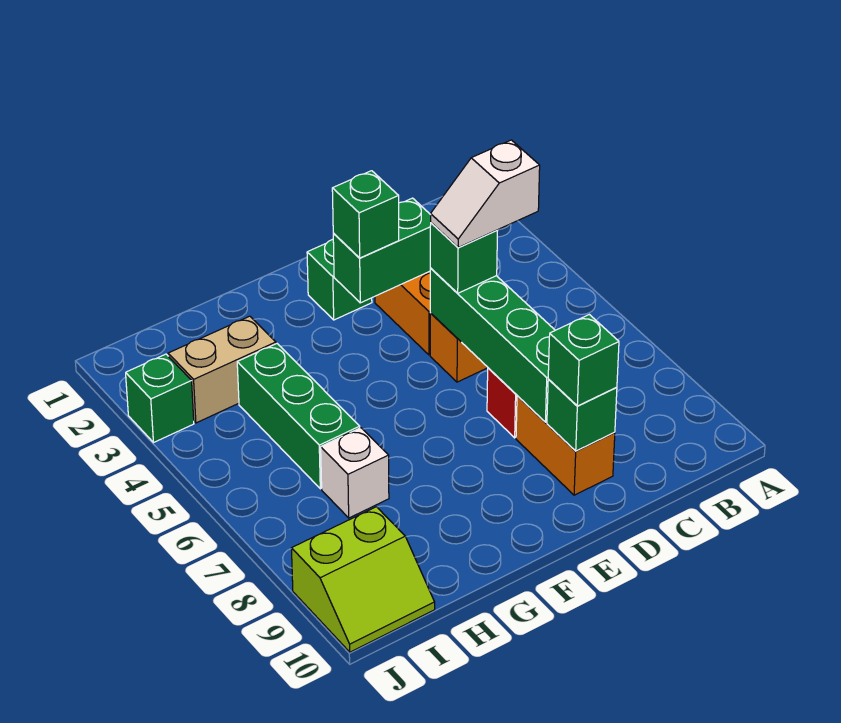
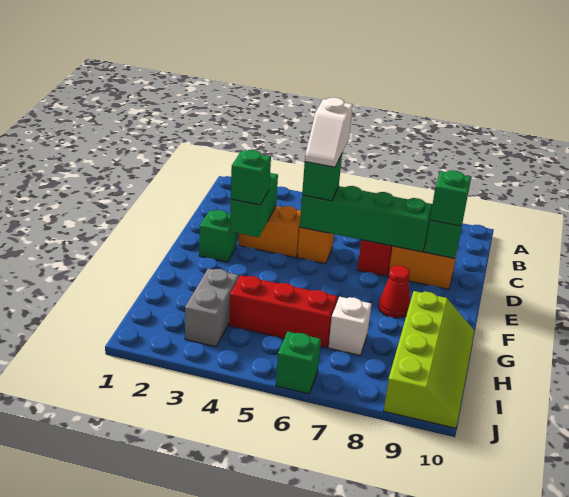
none -> red cone F8 level 1
tan brick H3:I3 level 1 -> grey brick H3:I3 level 1
green brick H4:H6 level 1 -> red brick H4:H6 level 1
lime slope I9:J10 level 1 top 9 -> lime slope G9:J10 level 1 top 9
green brick J3 level 1 -> green brick J6 level 1

